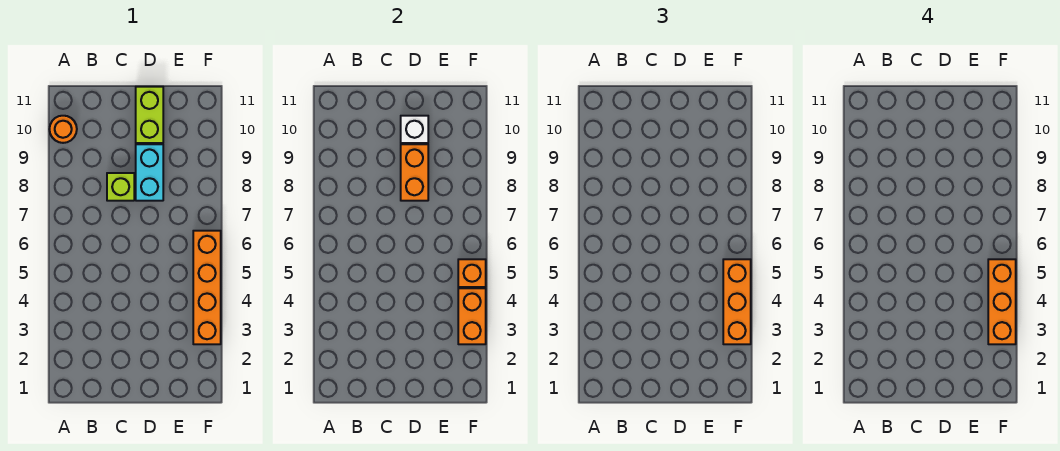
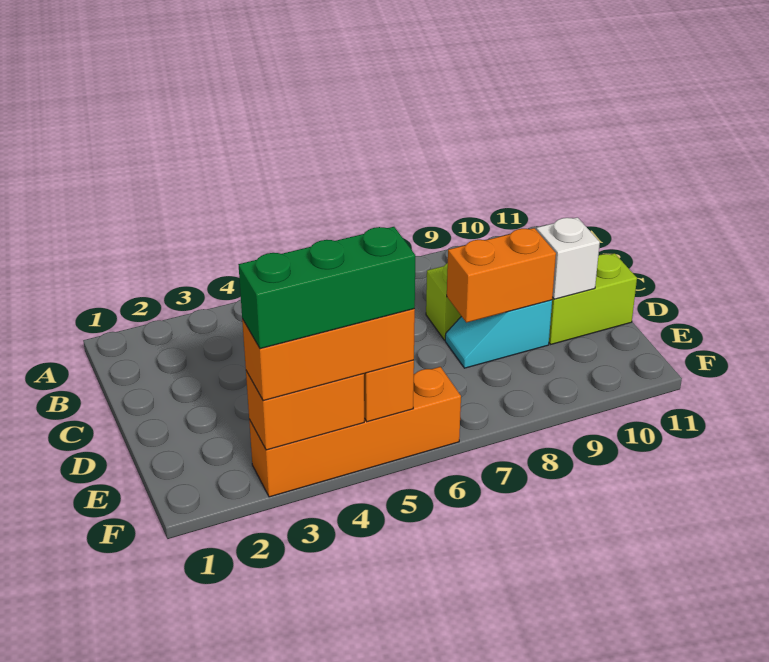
orange round brick A10 level 1 -> none
cyan brick D8:D9 level 1 -> cyan slope D8:D9 level 1 top 9
orange brick F3:F5 level 4 -> green brick F3:F5 level 4

